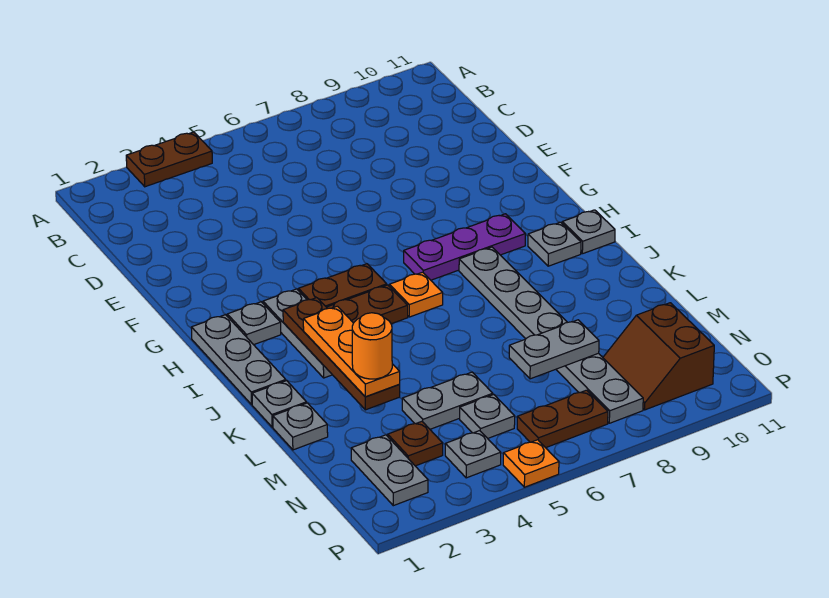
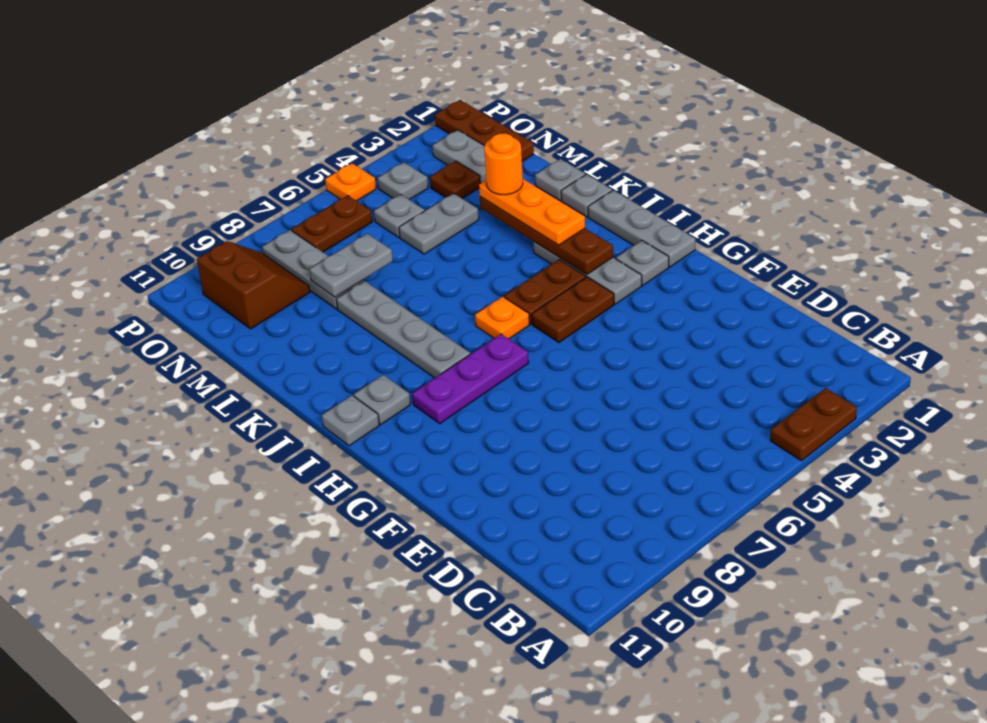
none -> brown plate N1:P1 level 1

